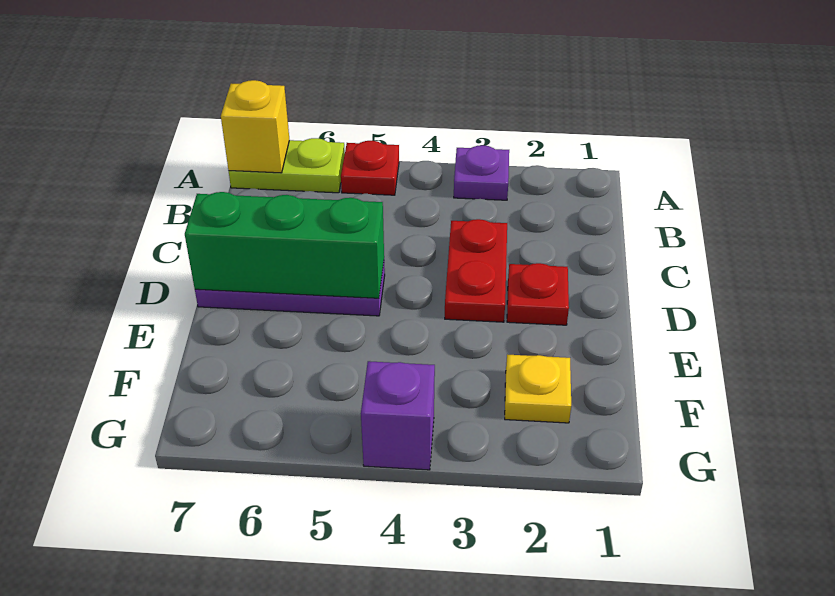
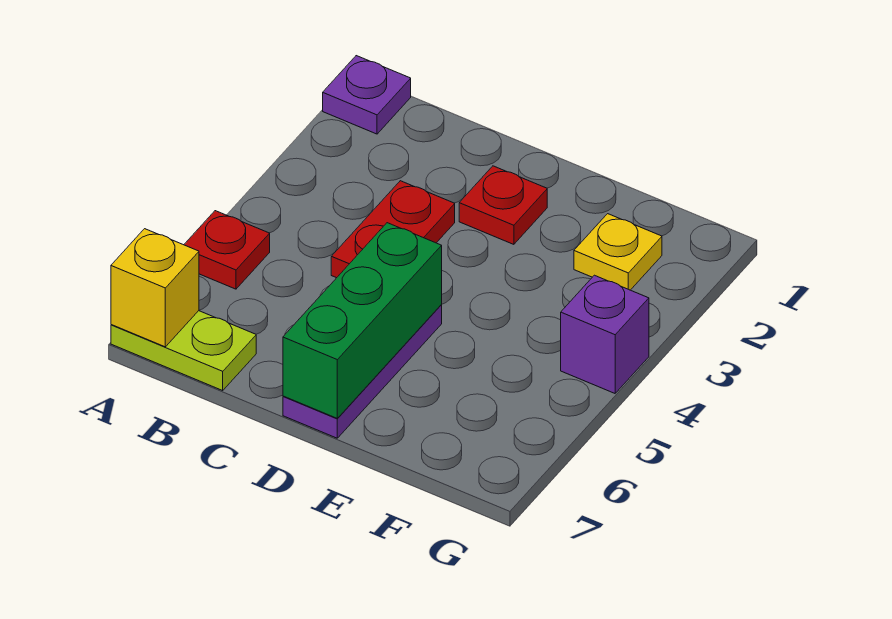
purple plate A3 level 1 -> purple plate A1 level 1
lime plate A6:A7 level 1 -> lime plate A7:B7 level 1
red plate C3:D3 level 1 -> red plate C3:C4 level 1

